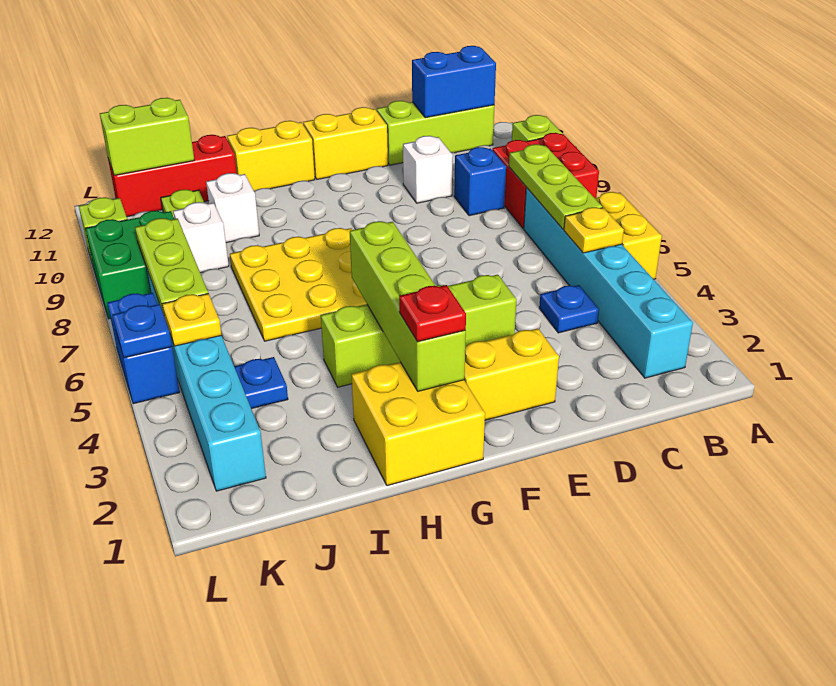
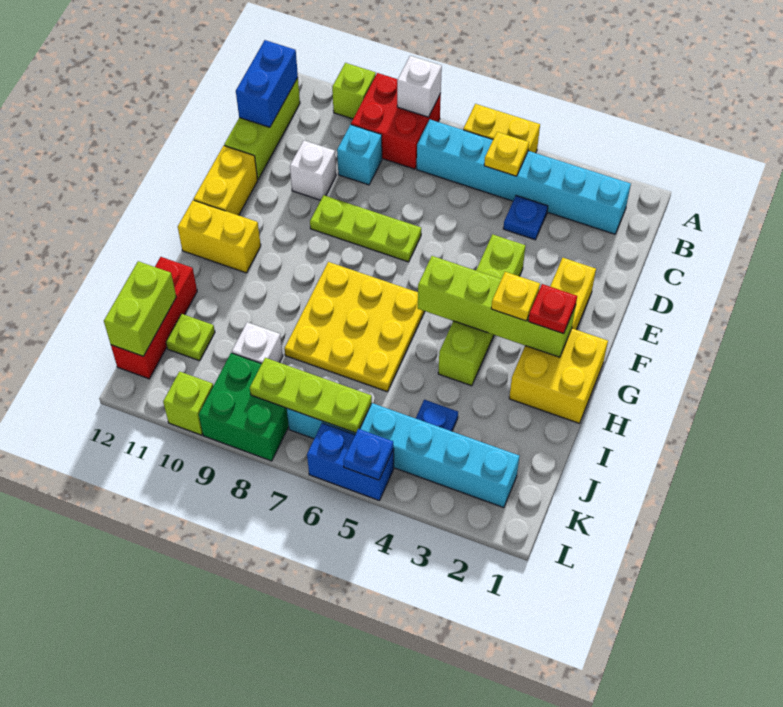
lime plate B6:B8 level 2 -> lime plate E7:E9 level 1
blue brick C9 level 1 -> cyan brick C9 level 1
yellow brick G12:H12 level 1 -> yellow brick G11:G12 level 1
white brick I10 level 1 -> white brick A8 level 2
yellow plate K5 level 2 -> yellow plate G3 level 3

